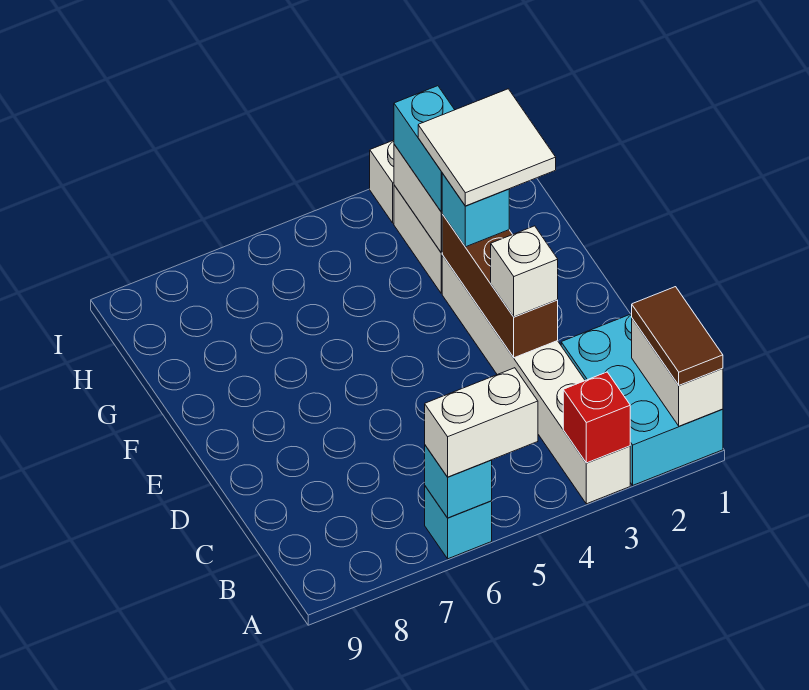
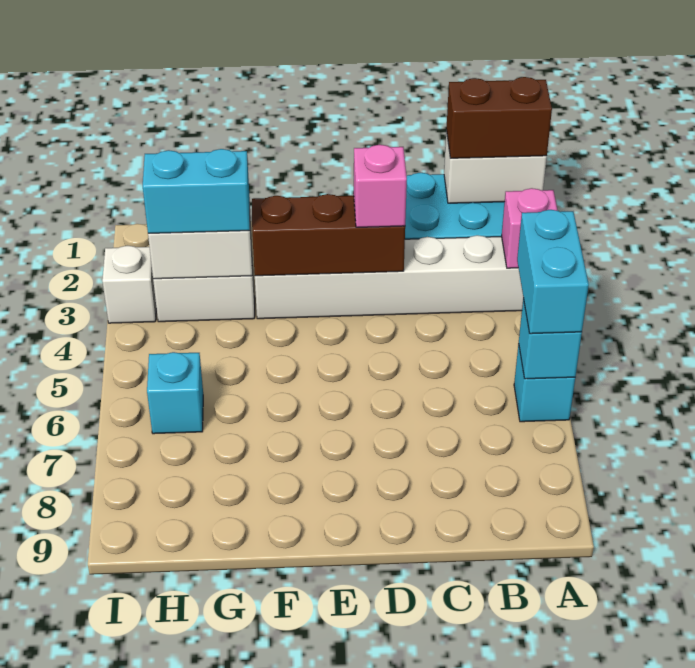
brown tile A1:B1 level 3 -> brown brick A1:B1 level 3
red brick A3 level 2 -> pink brick A3 level 2
white brick A5:A6 level 3 -> cyan brick A5:A6 level 3
white brick D3 level 3 -> pink brick D3 level 3
white tile F2:G3 level 4 -> none
cyan brick F3 level 3 -> cyan brick H6 level 1

